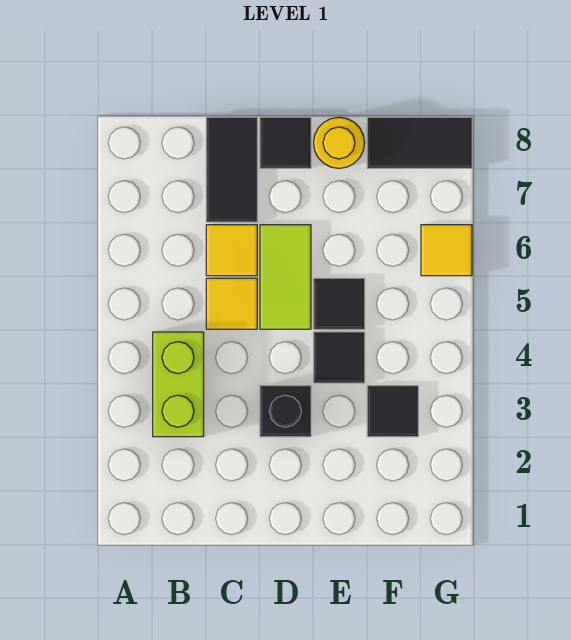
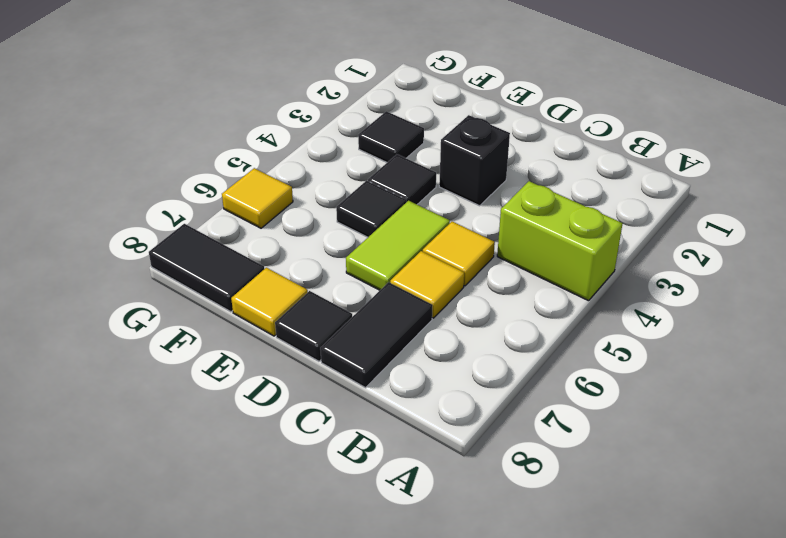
lime brick B3:B4 level 1 -> lime brick A4:B4 level 1
yellow round brick E8 level 1 -> yellow tile E8 level 1

